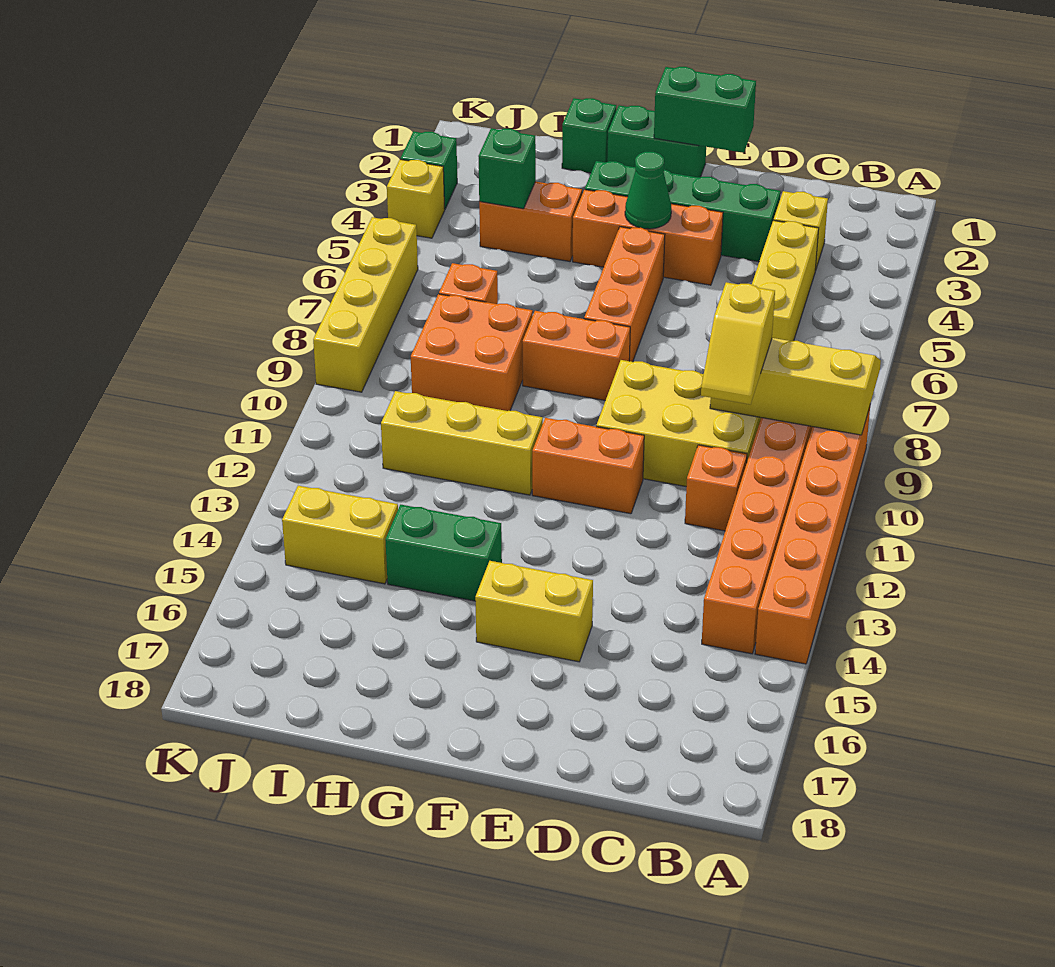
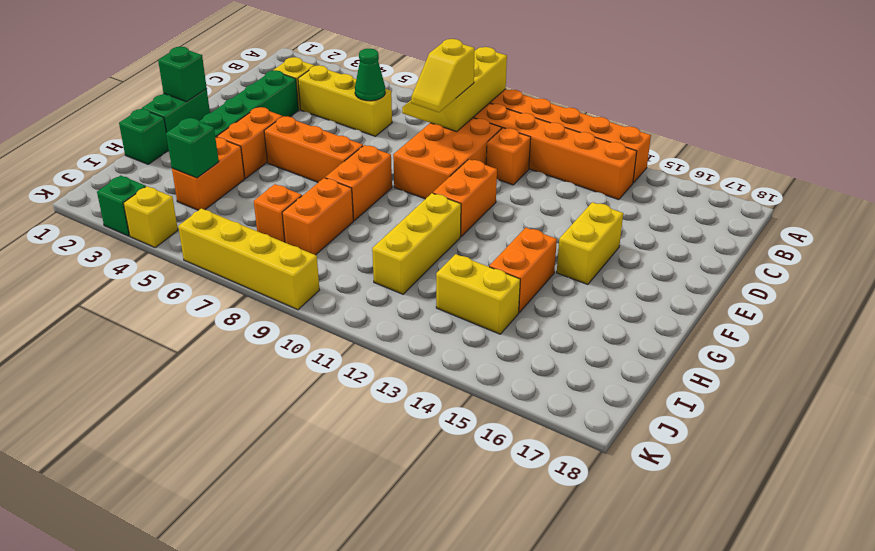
yellow brick C9:E10 level 1 -> orange brick C9:E10 level 1
yellow slope C9:C10 level 3 top 9 -> yellow slope C9:D9 level 3 top C
green brick E1:F1 level 2 -> green brick F1 level 2
orange brick E4:G4 level 1 -> orange brick F4:G4 level 1
green cone F4 level 2 -> green cone C6 level 2
green brick G14:H14 level 1 -> orange brick G14:H14 level 1
orange brick H8:I9 level 1 -> orange brick H8:I8 level 1
yellow brick I14:J14 level 1 -> yellow brick I13:I14 level 1

